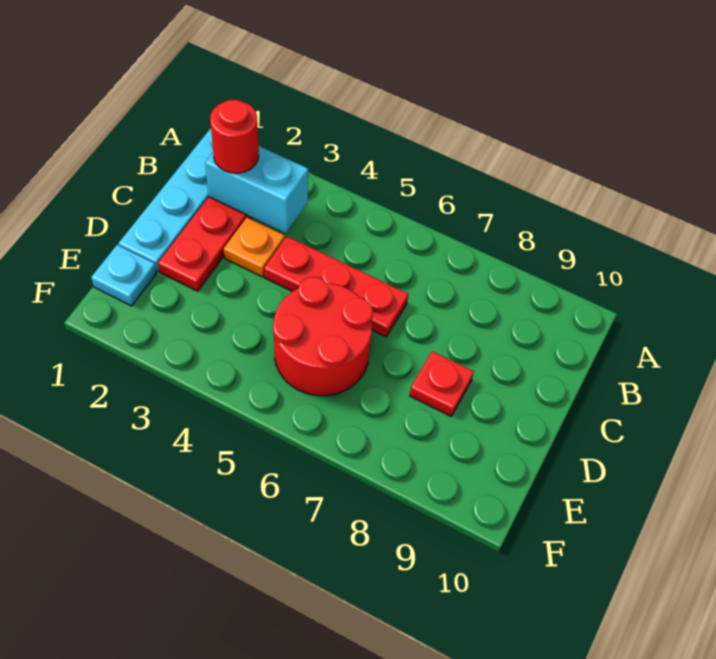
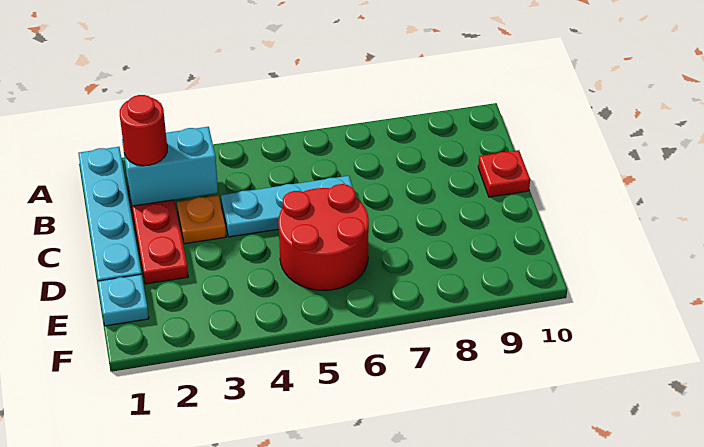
red plate C4:C6 level 1 -> cyan plate C4:C6 level 1
red plate D8 level 1 -> red plate C10 level 1

